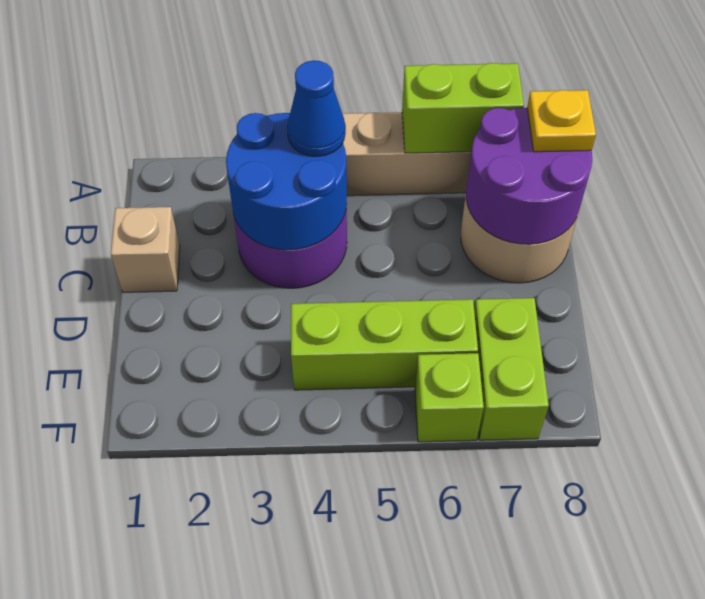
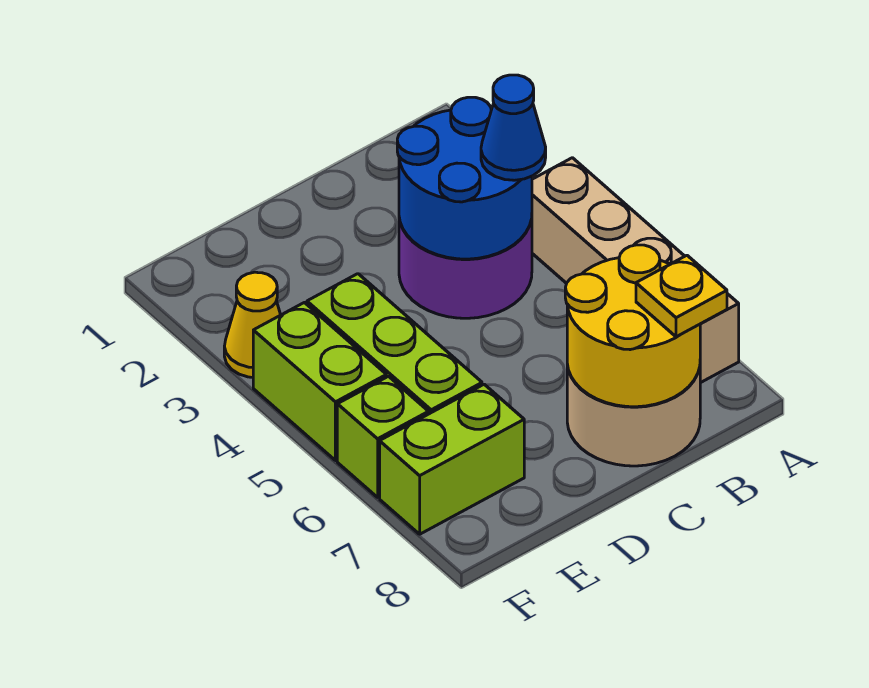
lime brick A6:A7 level 2 -> lime brick F4:F5 level 1
purple round brick B7:C8 level 2 -> yellow round brick B7:C8 level 2
tan brick C1 level 1 -> none
none -> yellow cone F3 level 1

